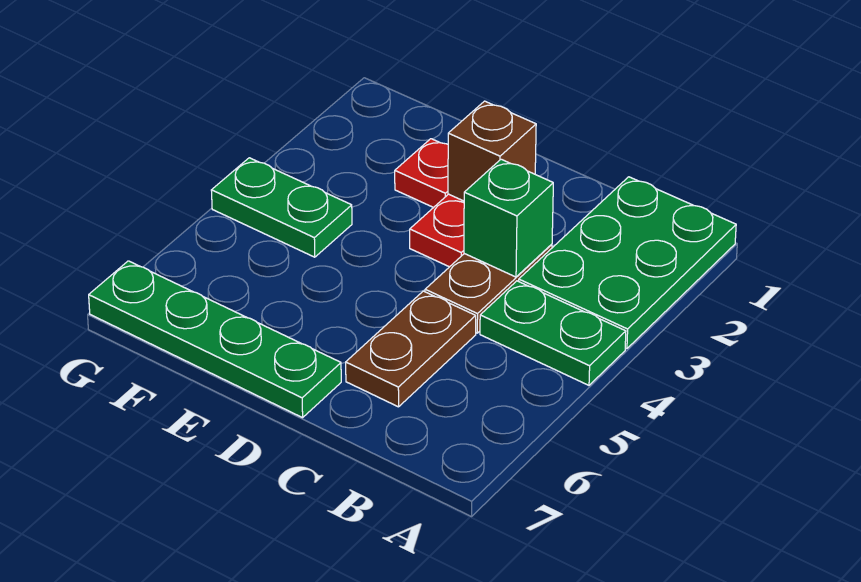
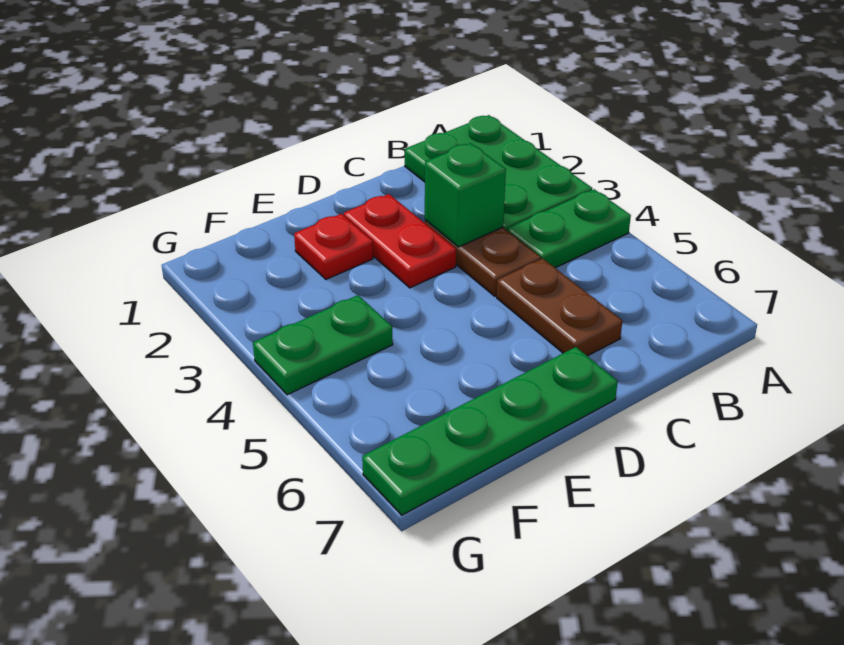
brown brick D2 level 2 -> none

